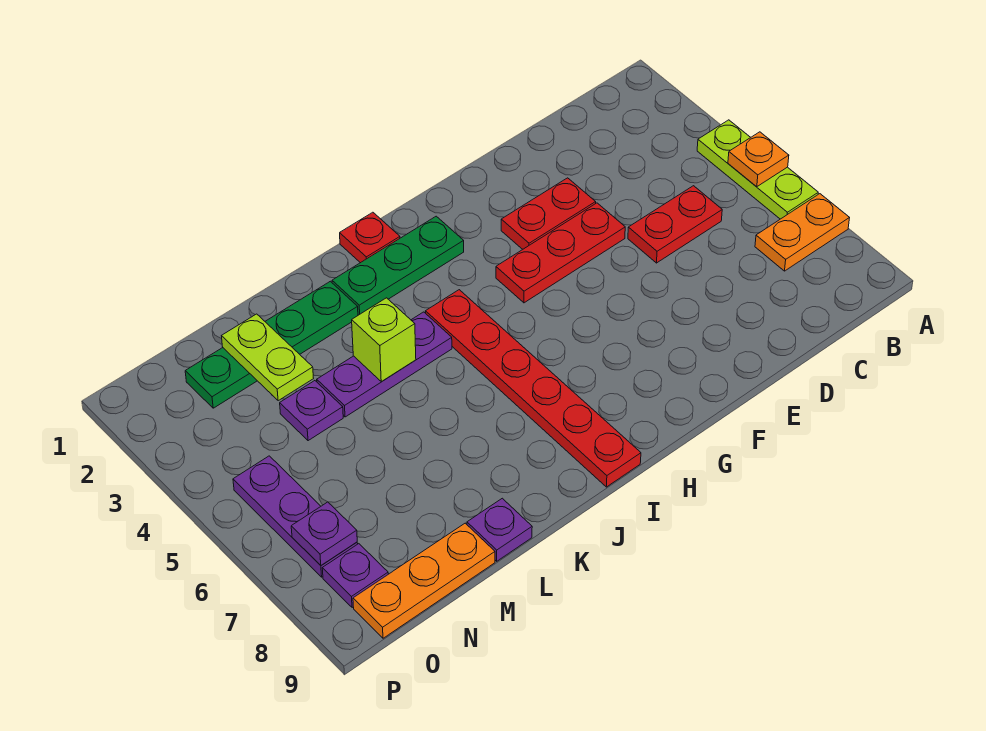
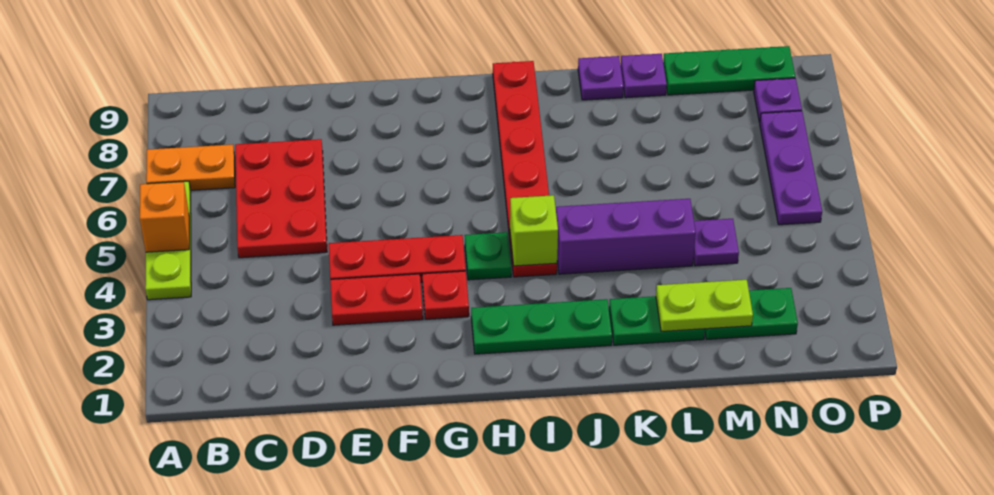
orange plate A5 level 2 -> orange brick A5 level 2
red plate C5:D5 level 1 -> red plate C5:D7 level 1
none -> green plate H4 level 1
red plate I1 level 1 -> red plate G3 level 1
purple plate J4:L4 level 1 -> purple brick J4:L4 level 1
lime brick K4 level 2 -> lime brick I4 level 2
lime plate M2:M3 level 2 -> lime plate L2:M2 level 2
orange plate M9:O9 level 1 -> green plate M9:O9 level 1
purple plate O7 level 2 -> purple plate K9 level 1

